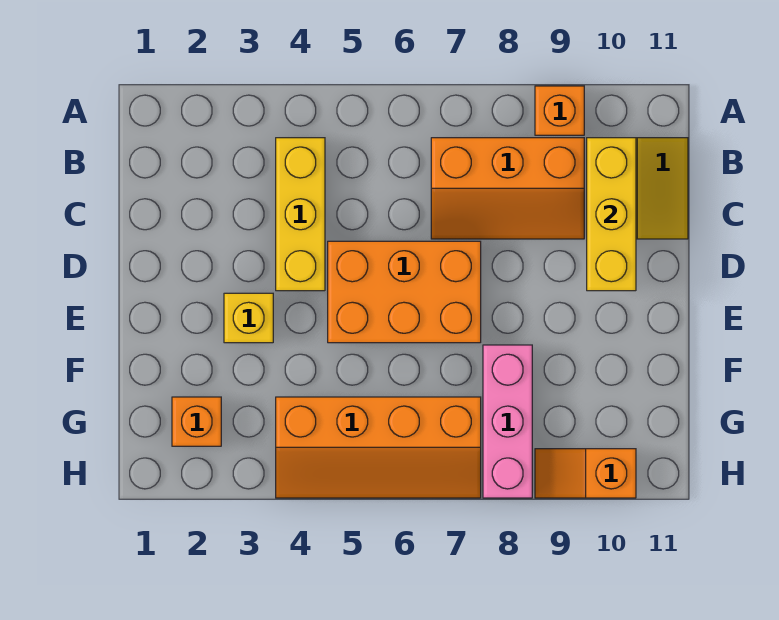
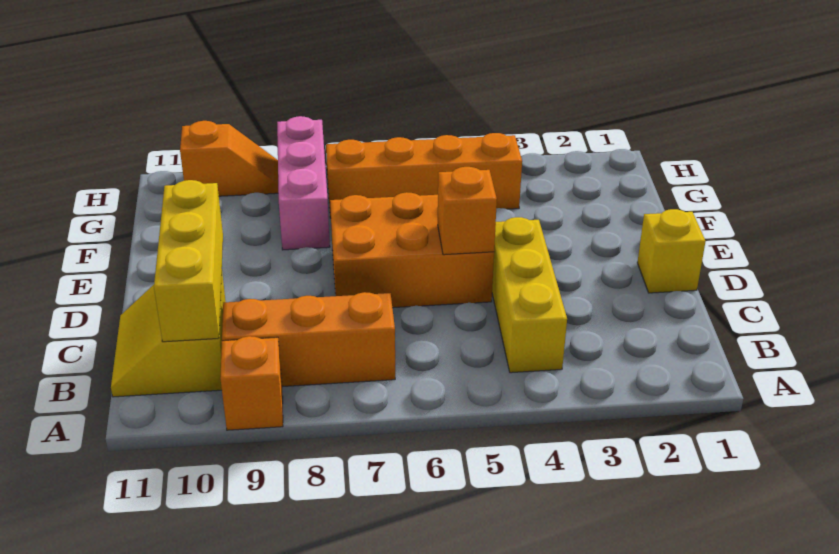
yellow brick E3 level 1 -> yellow brick D1 level 1
orange brick G2 level 1 -> orange brick D5 level 2

